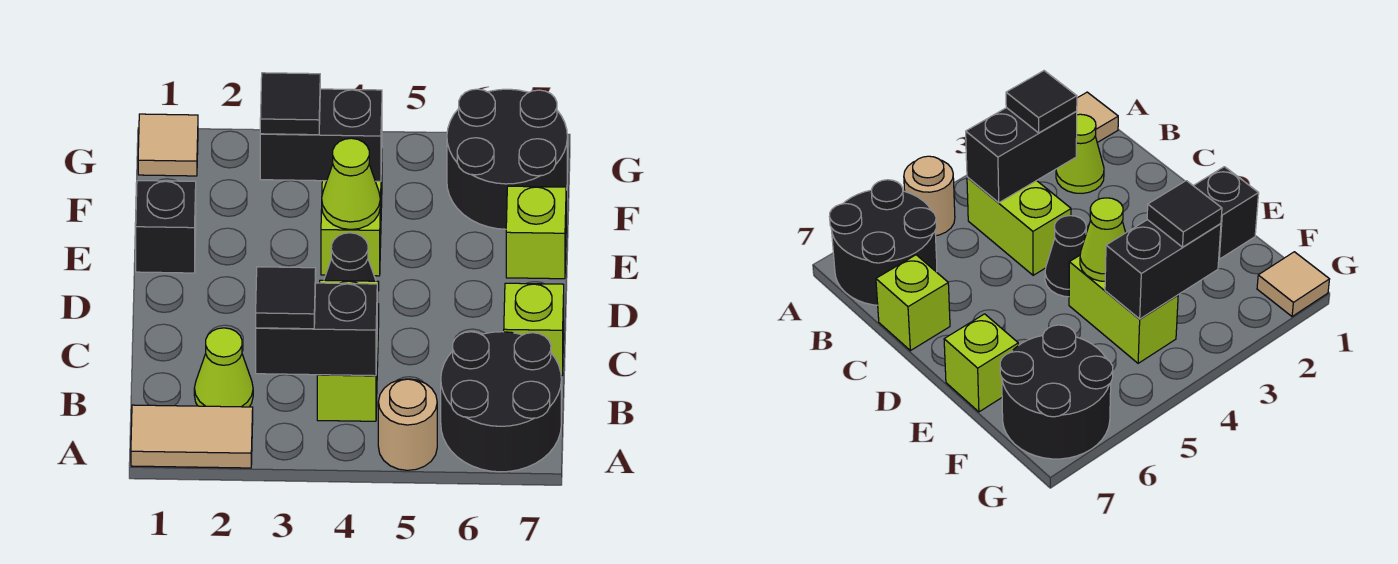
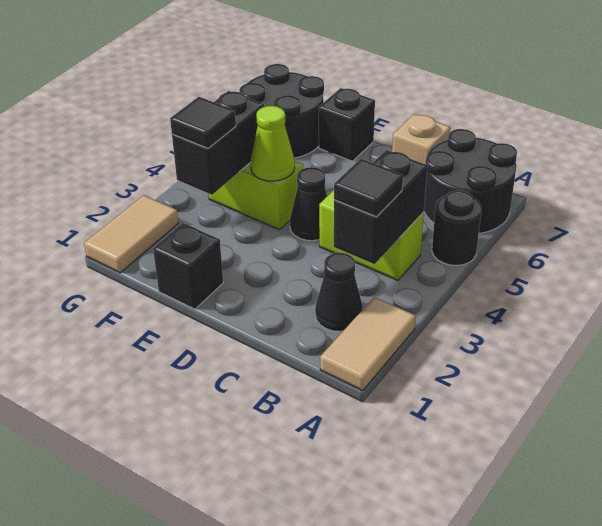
tan round brick A5 level 1 -> black round brick A5 level 1
lime cone B2 level 1 -> black cone B2 level 1
lime brick C7 level 1 -> tan brick C7 level 1
lime brick E7 level 1 -> black brick E7 level 1
tan tile G1 level 1 -> tan tile G1:G2 level 1

